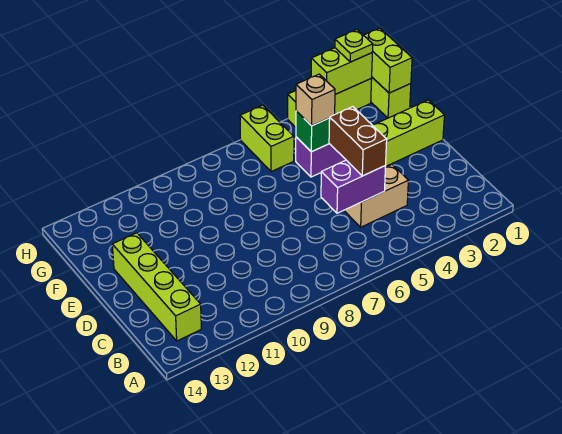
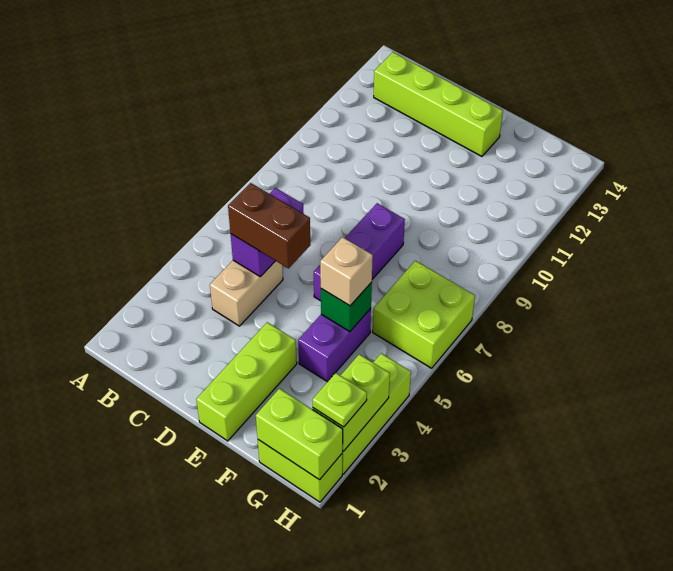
none -> purple brick E6:E8 level 1
lime brick G6:H6 level 1 -> lime brick G6:H7 level 1

